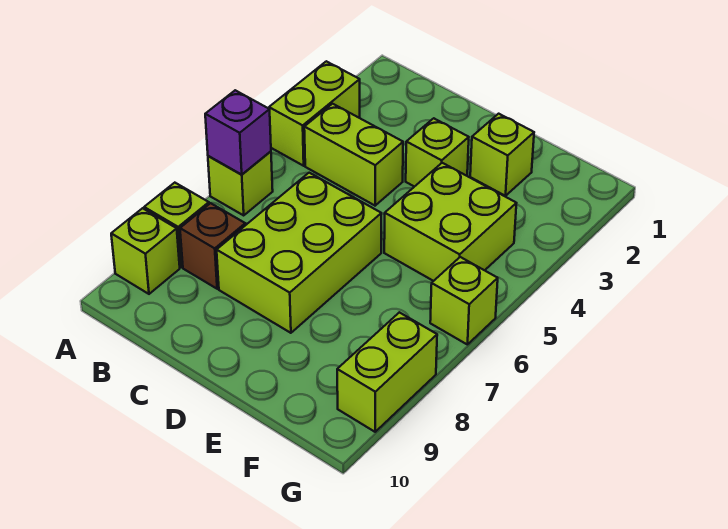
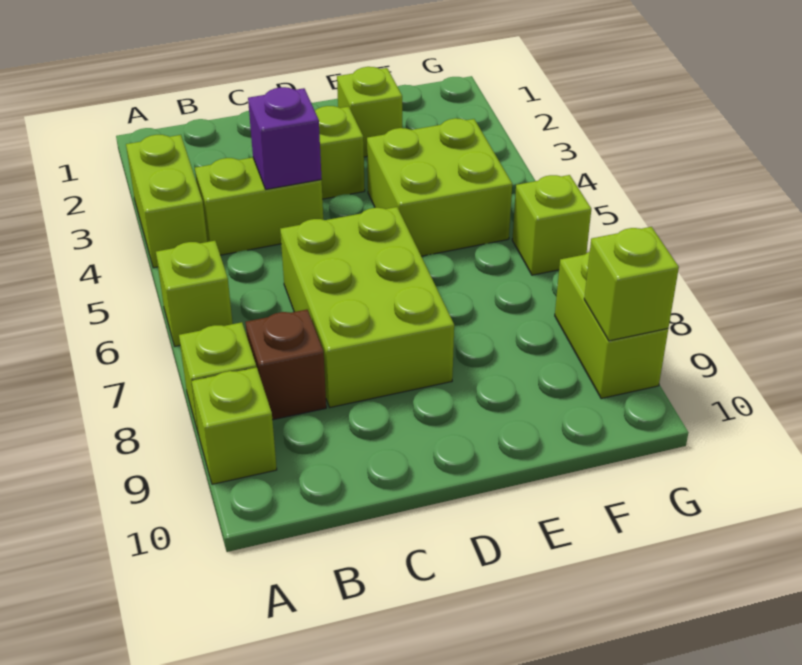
purple brick A6 level 2 -> purple brick C4 level 2
none -> lime brick G9 level 2

